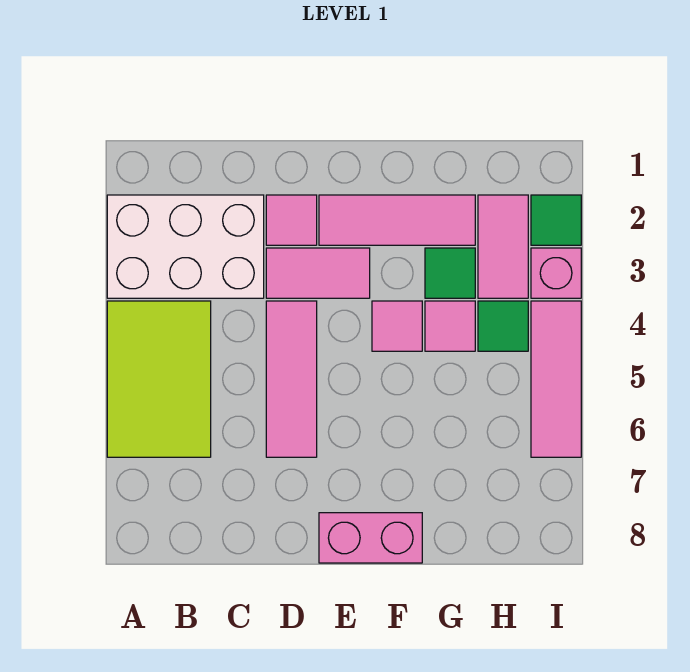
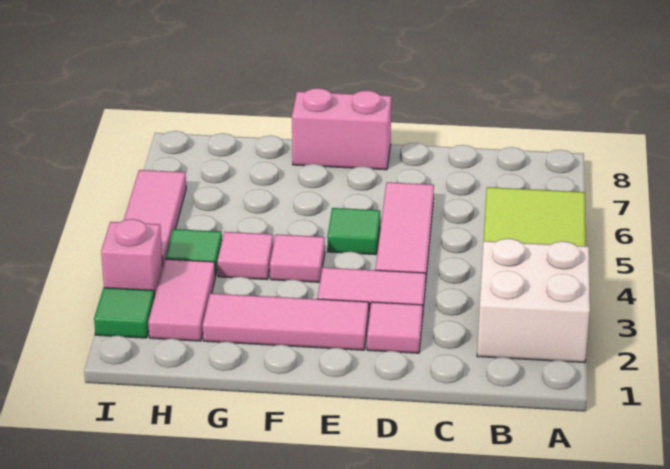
white brick A2:C3 level 1 -> white brick A2:B3 level 1
green tile G3 level 1 -> green tile E5 level 1

